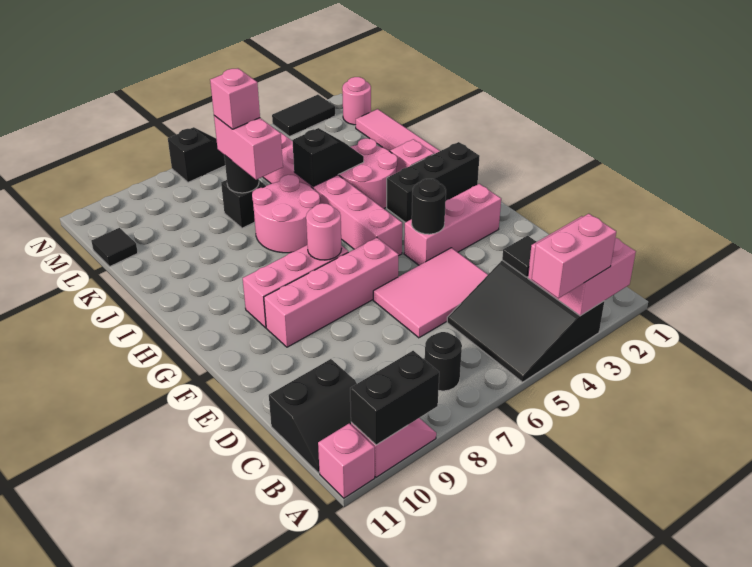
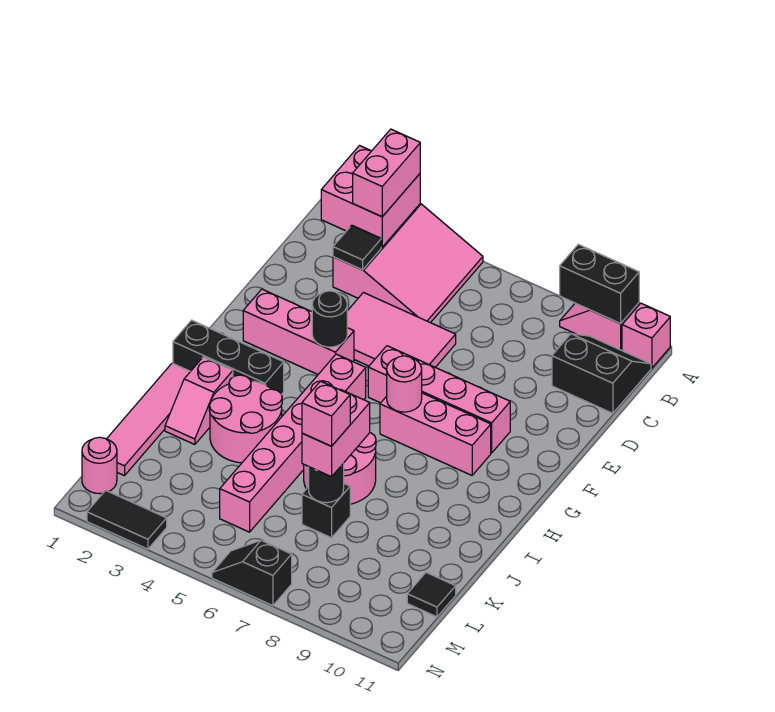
black slope A3:C5 level 1 top 3 -> pink slope A3:C5 level 1 top 3
pink brick A3:A4 level 3 -> pink brick A3:B3 level 3
black round brick B7 level 1 -> none
black slope J4:J5 level 2 top 5 -> none

